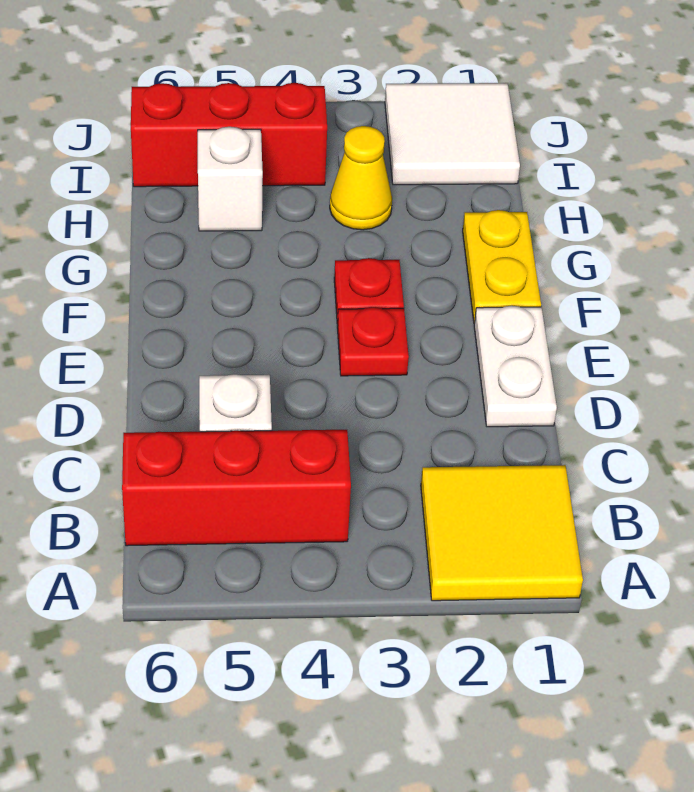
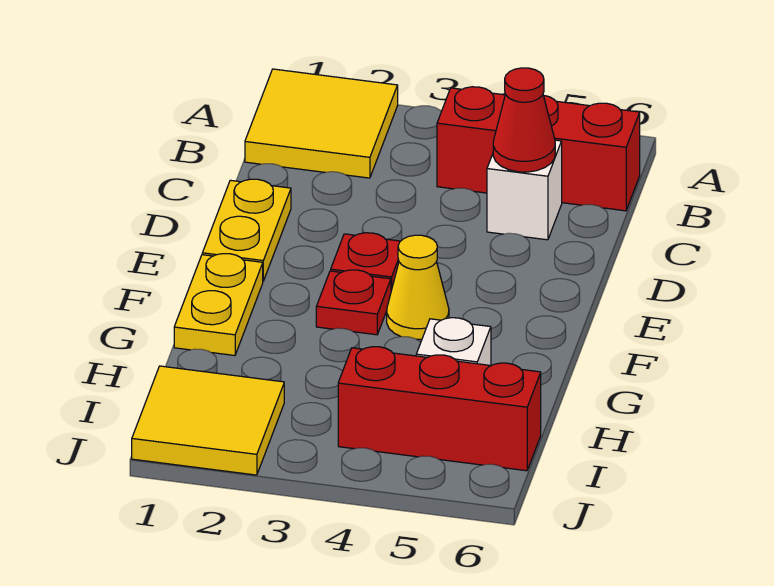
none -> red cone C5 level 2
white plate D1:E1 level 1 -> yellow plate D1:E1 level 1
yellow cone H3 level 1 -> yellow cone F4 level 1
white tile I1:J2 level 1 -> yellow tile I1:J2 level 1

